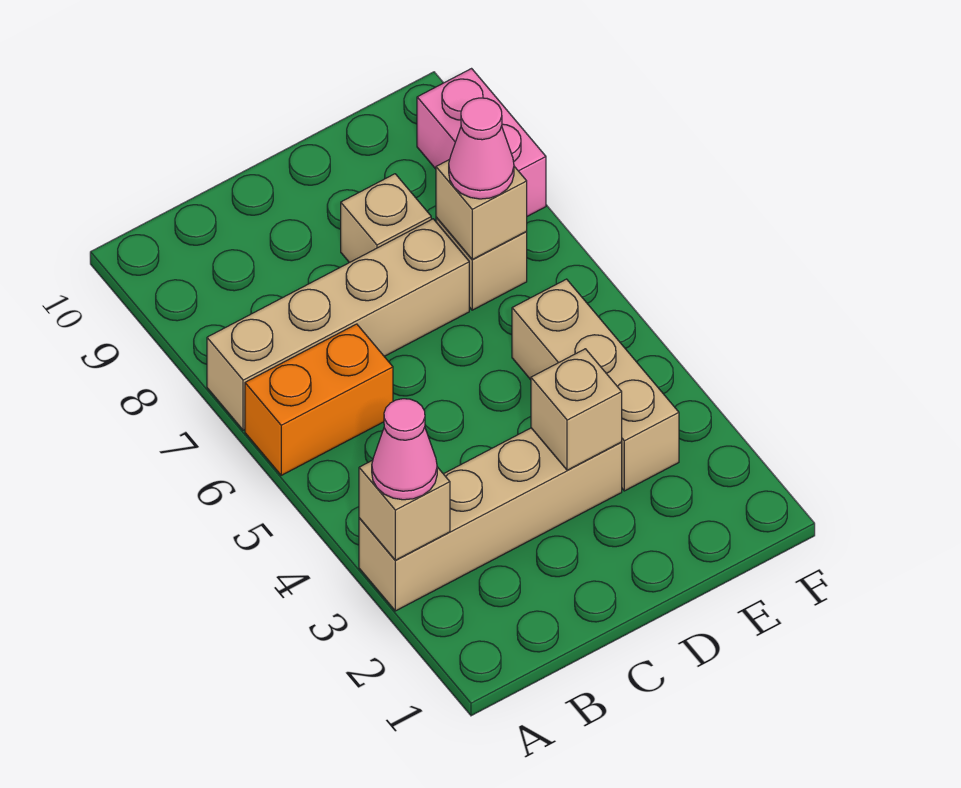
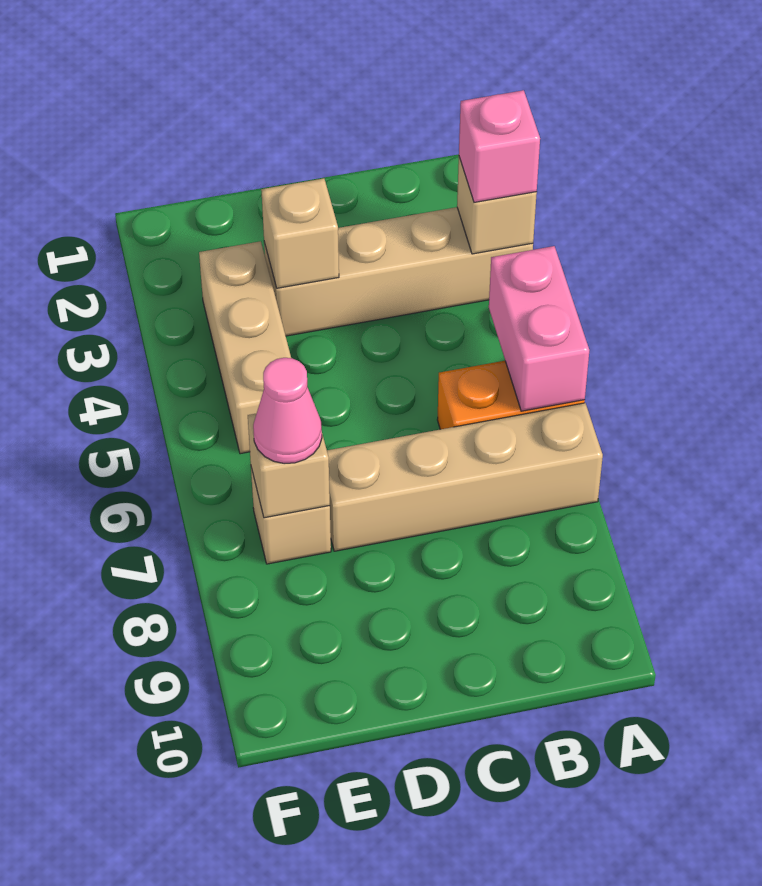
pink cone A3 level 3 -> pink brick A3 level 3
tan brick D8 level 1 -> none
pink brick F8:F9 level 1 -> pink brick A5:A6 level 2

